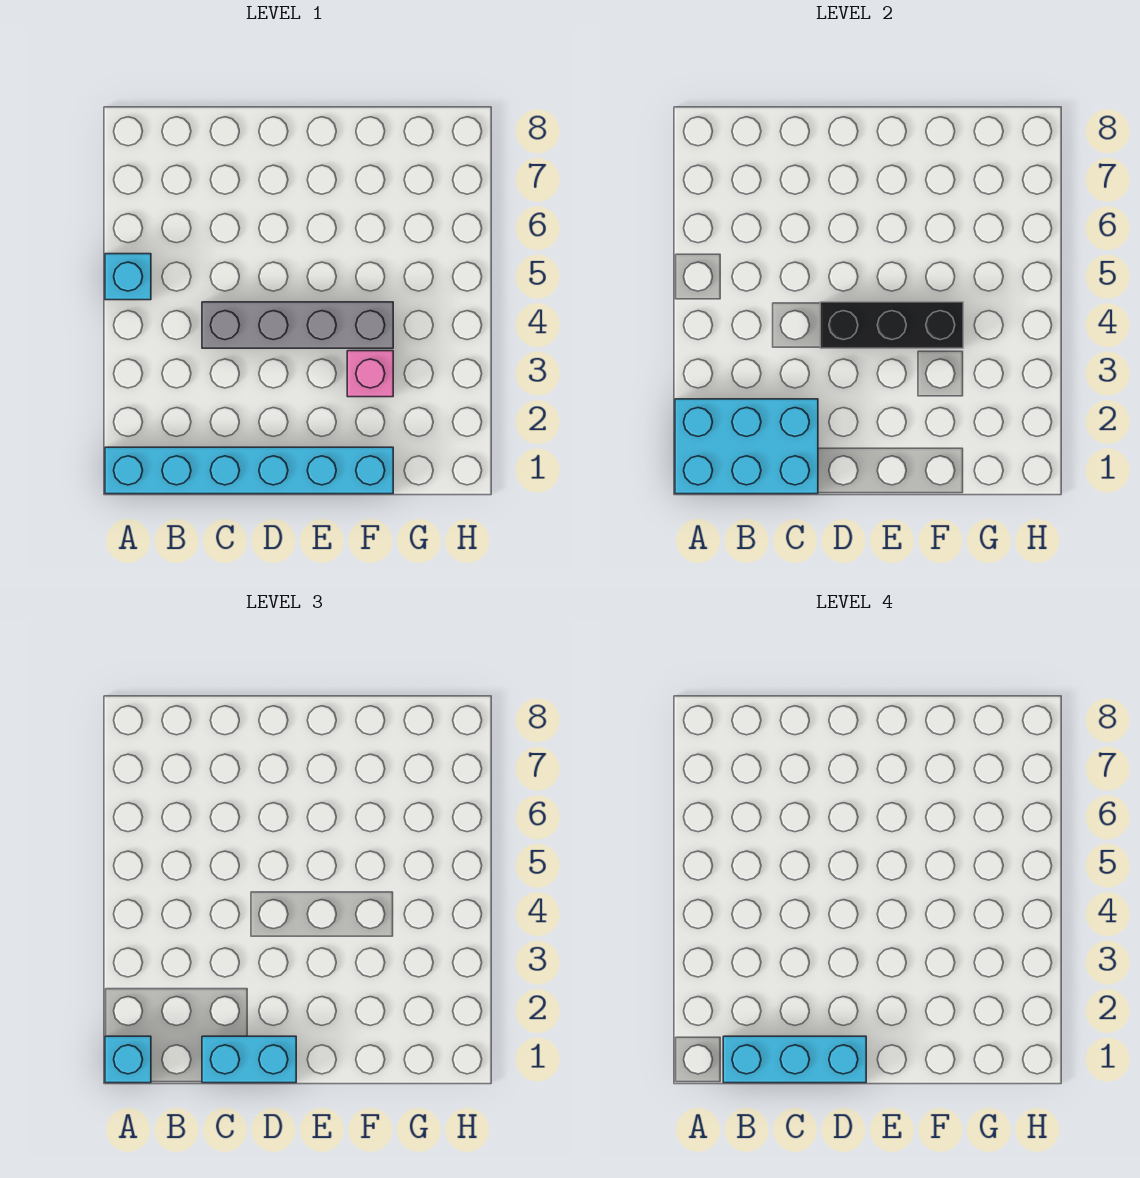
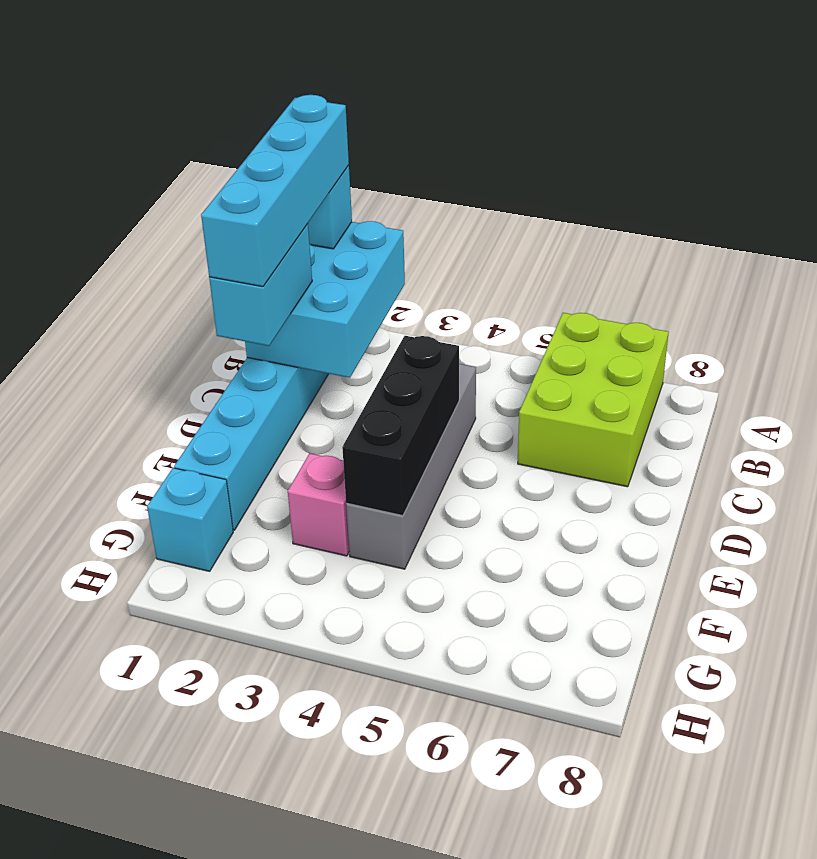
cyan brick A5 level 1 -> cyan brick G1 level 1
none -> lime brick A6:C7 level 1
cyan brick B1:D1 level 4 -> cyan brick A1:D1 level 4

